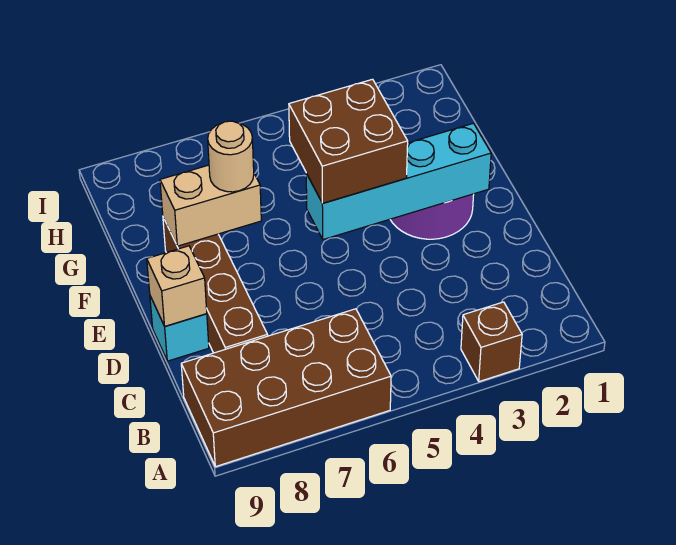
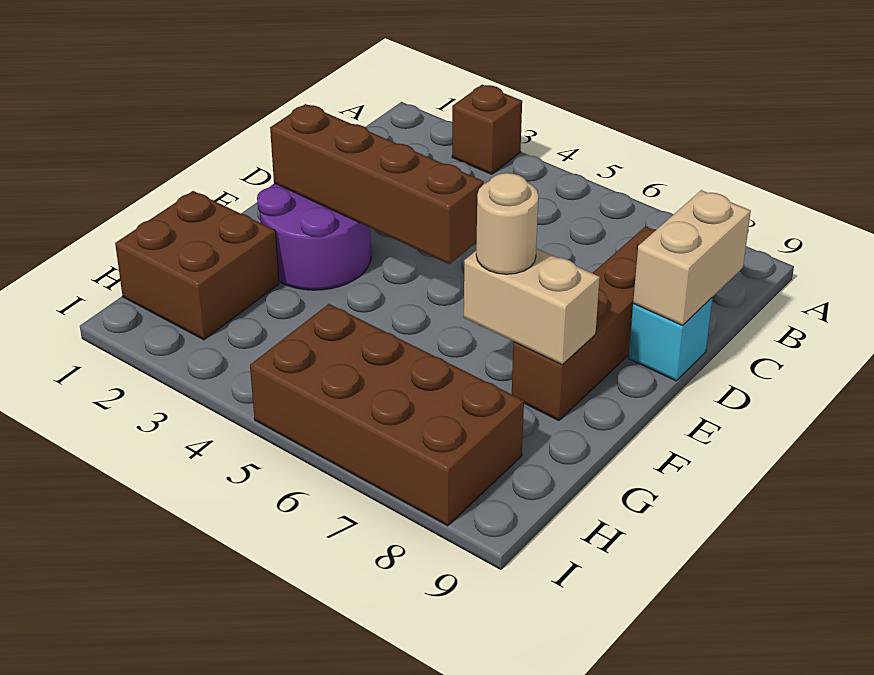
brown brick A6:B9 level 1 -> brown brick H5:I8 level 1
tan brick D9 level 2 -> tan brick C9:D9 level 2
cyan brick E2:E5 level 2 -> brown brick E2:E5 level 2
brown brick E4:F5 level 3 -> brown brick G1:H2 level 1

